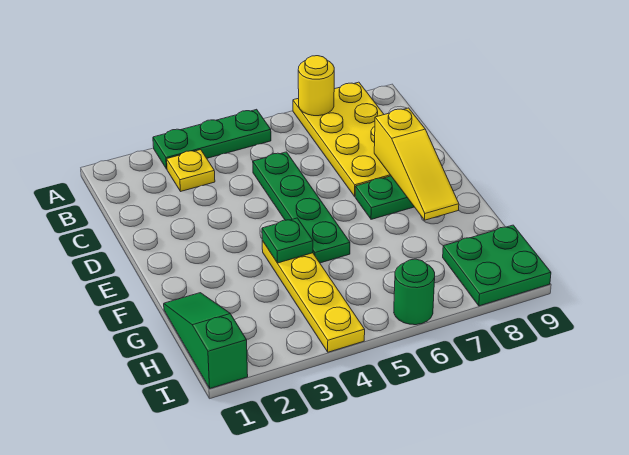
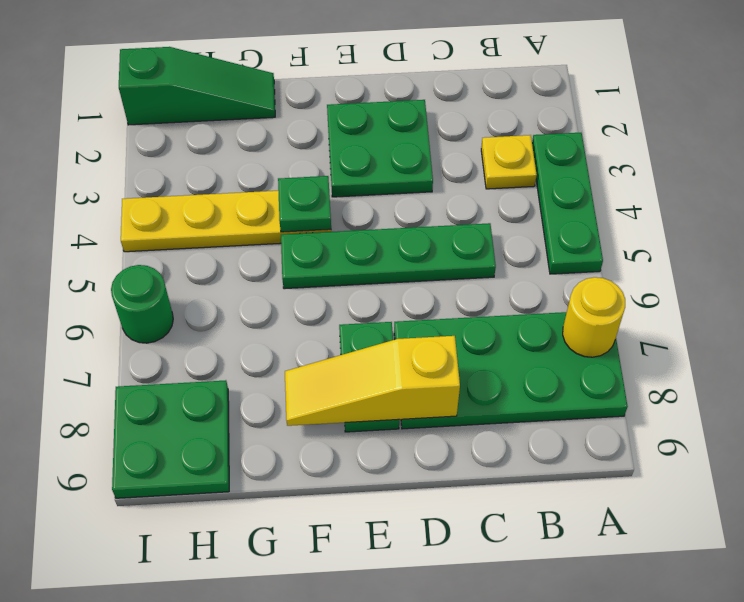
yellow plate A7:D8 level 1 -> green plate A7:D8 level 1
none -> green plate D2:E3 level 1

